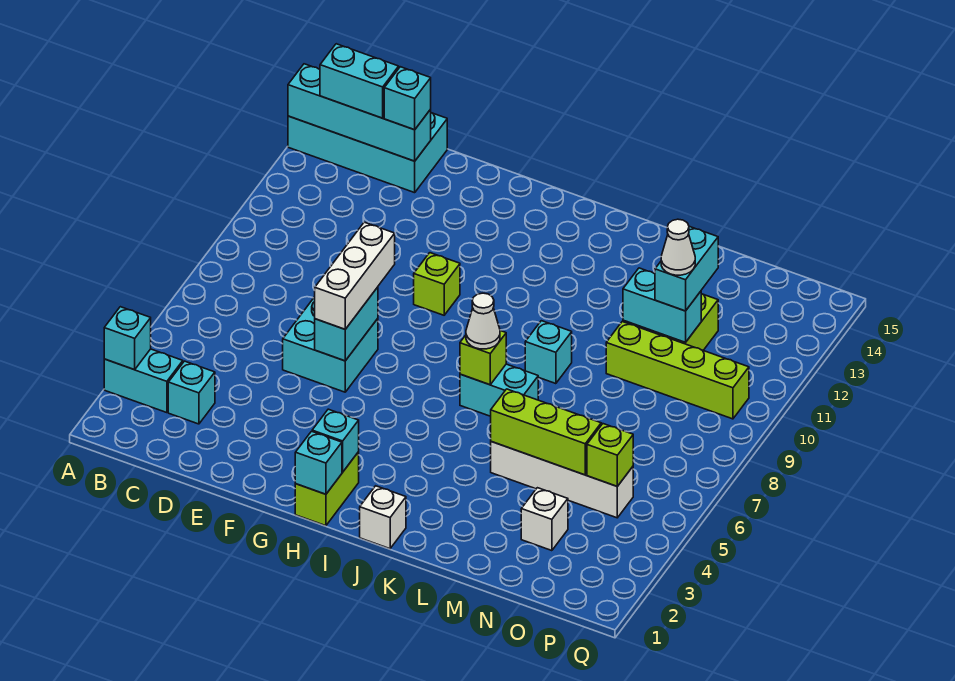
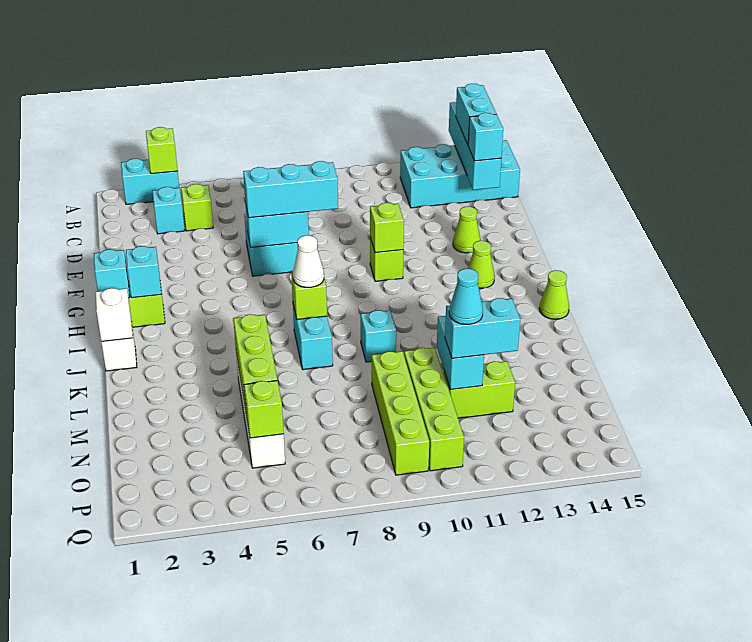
cyan brick A3:B3 level 1 -> cyan brick A2:A3 level 1
cyan brick A3 level 2 -> lime brick A3 level 2
cyan brick A14:D15 level 1 -> cyan brick B12:C15 level 1
none -> lime brick C4 level 1
white brick F6:F8 level 3 -> cyan brick F6:F8 level 3
none -> lime cone F13 level 1
none -> lime brick G10 level 2
none -> lime cone H13 level 1
none -> lime cone J15 level 1
none -> lime brick M9:P9 level 1
white brick N3 level 1 -> white brick J1 level 2
white cone N11 level 4 -> cyan cone N11 level 4

